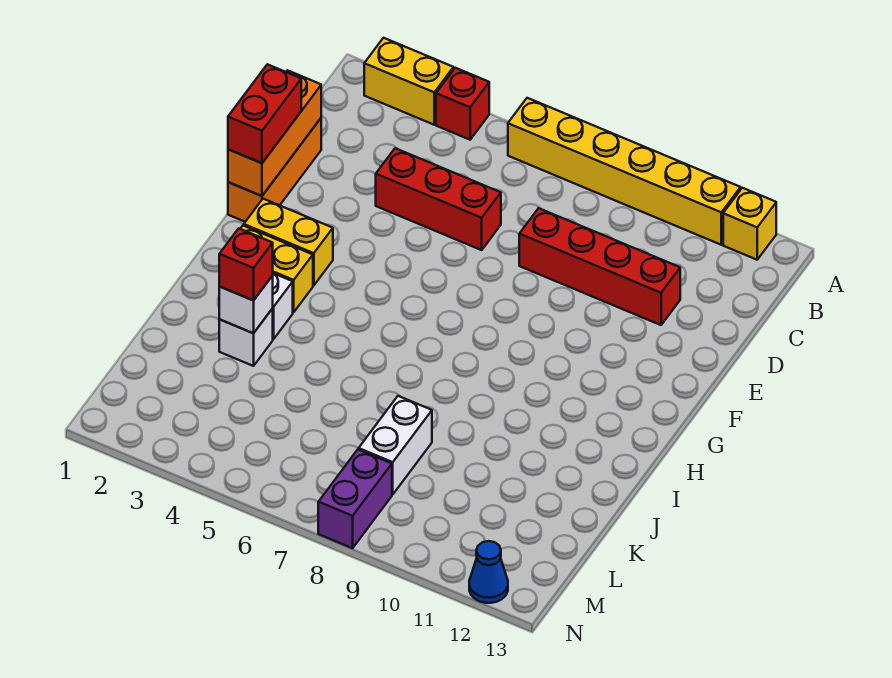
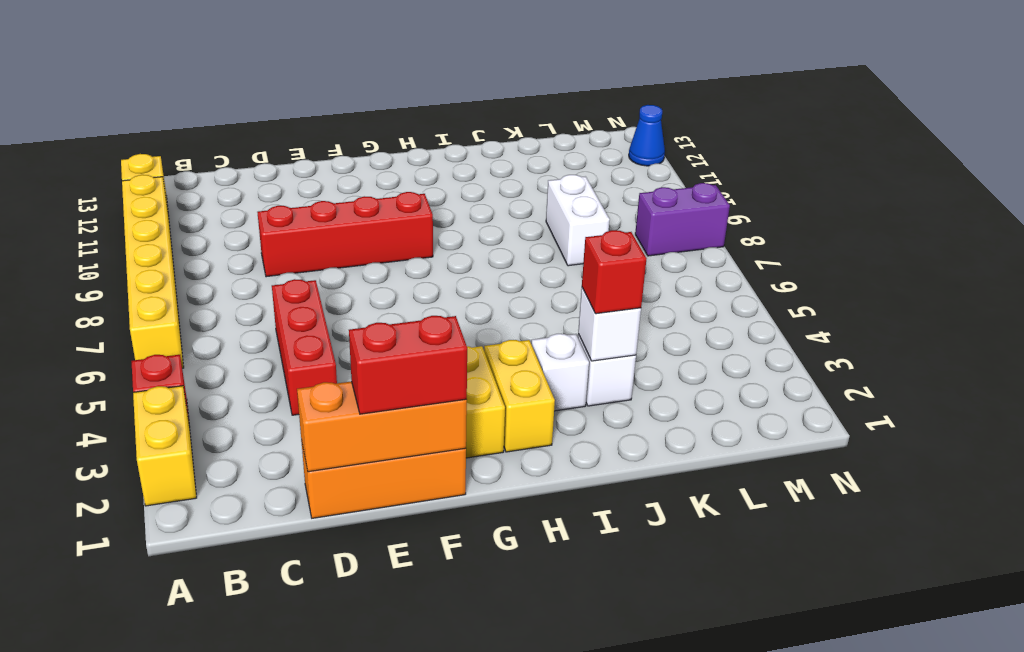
red brick D8:D11 level 1 -> red brick D9:G9 level 1
white brick K8:L8 level 1 -> white brick K8:K9 level 1

